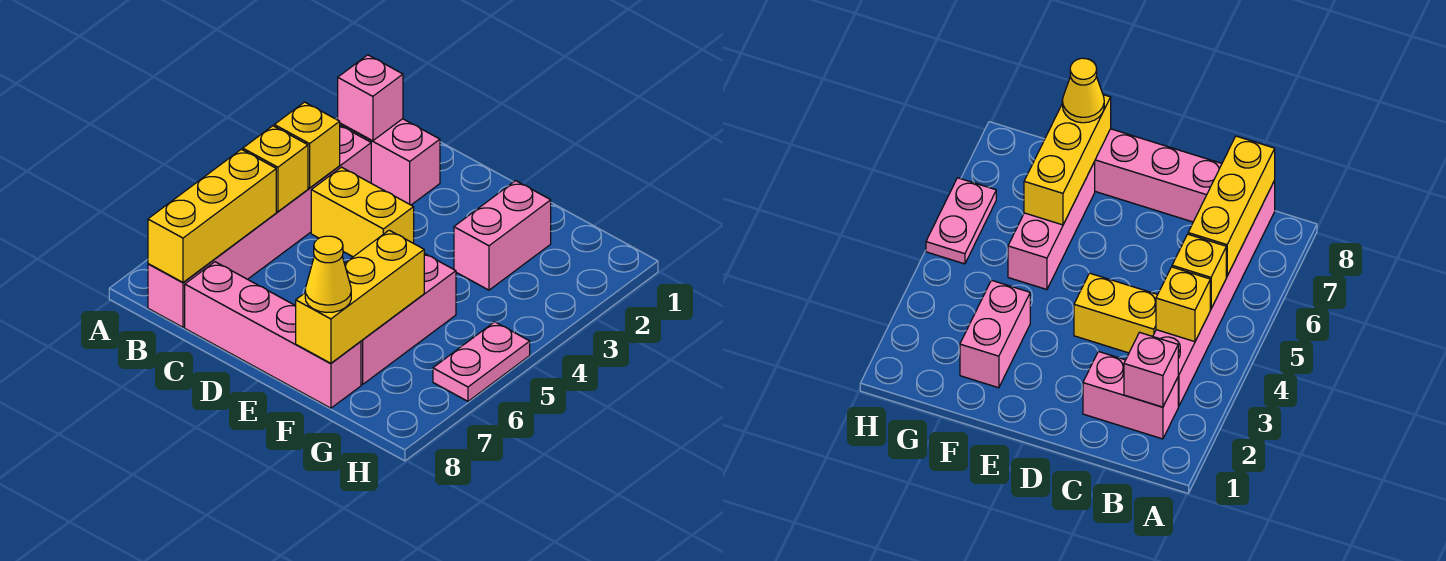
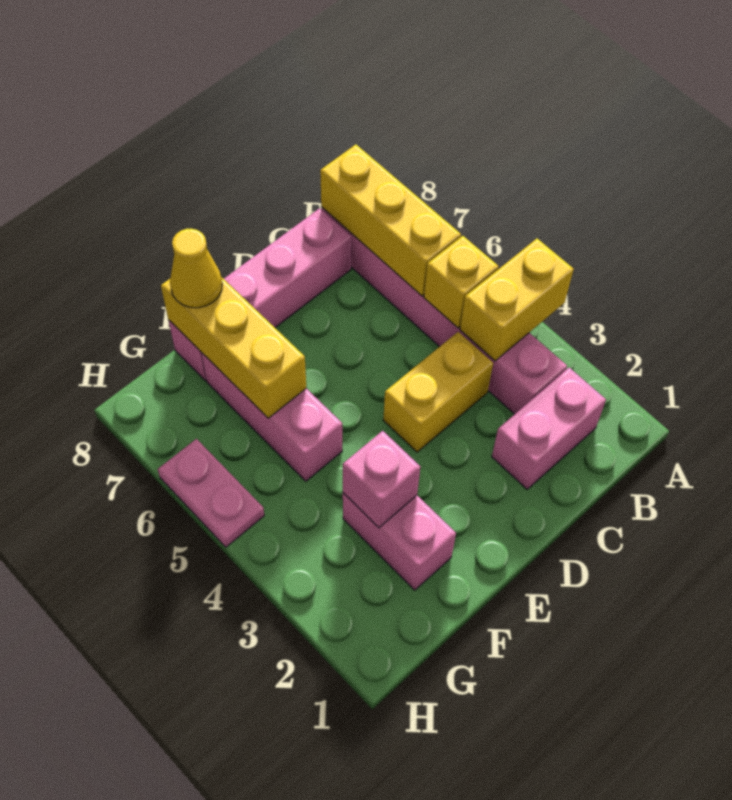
pink brick B2 level 2 -> pink brick F3 level 2
yellow brick B4 level 2 -> yellow brick A4:B4 level 2

